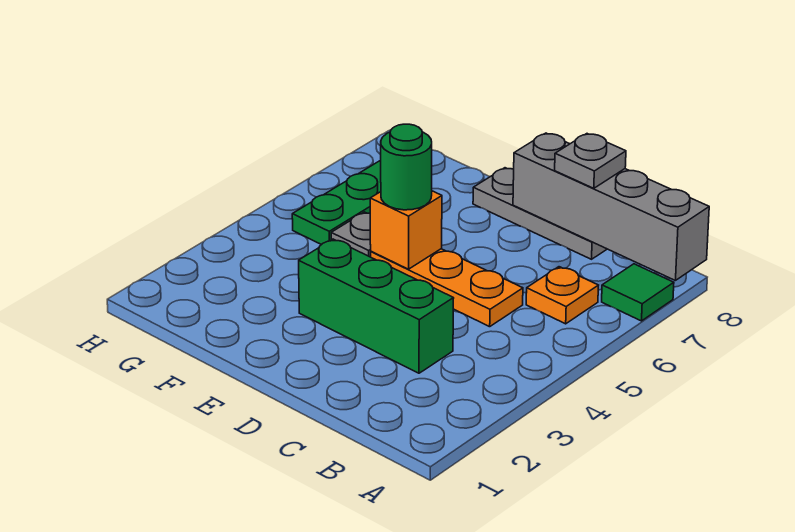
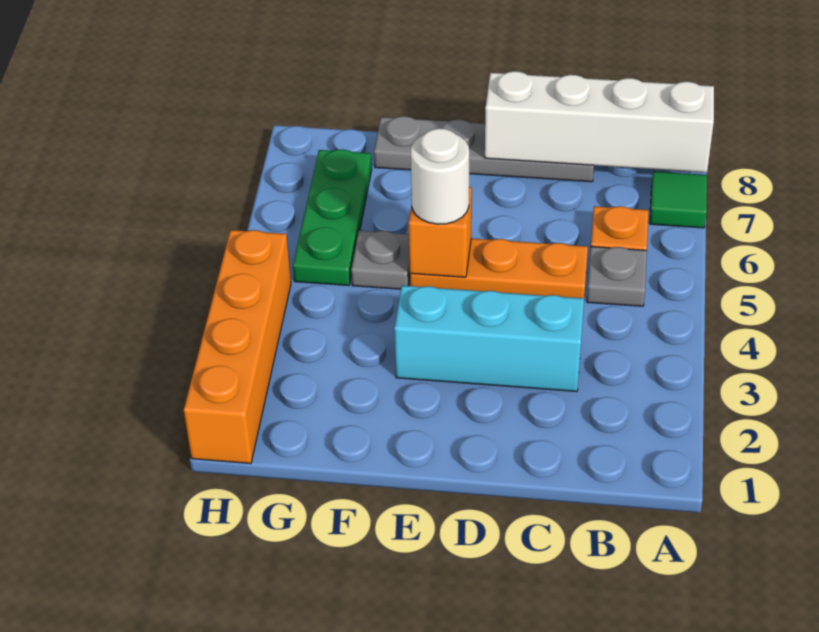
grey brick A8:D8 level 2 -> white brick A8:D8 level 2
green brick C3:E3 level 1 -> cyan brick C3:E3 level 1
grey plate C8:E8 level 1 -> grey plate C8:F8 level 1
grey plate C8 level 3 -> grey plate B5 level 1
green round brick E5 level 3 -> white round brick E5 level 3
none -> orange brick H1:H4 level 1

